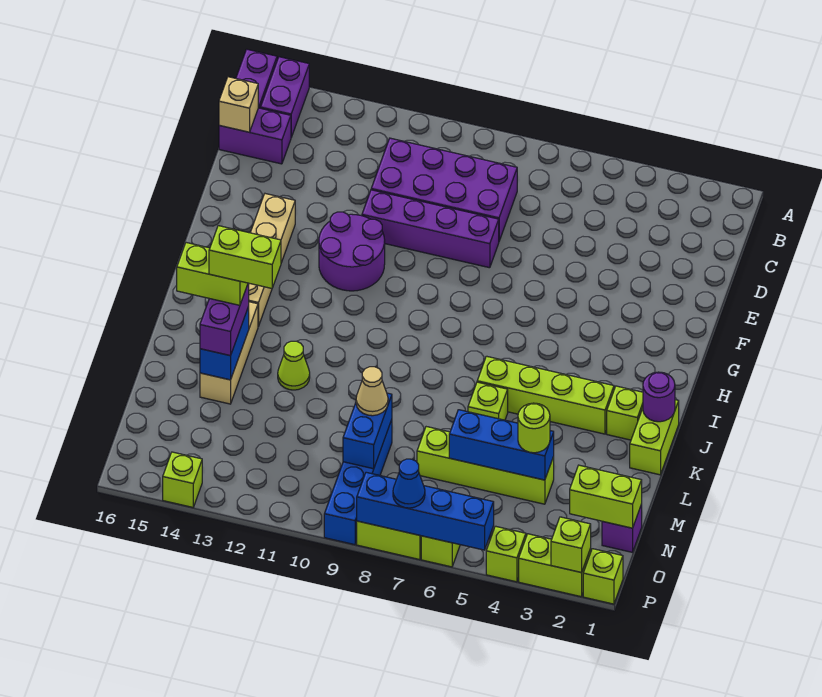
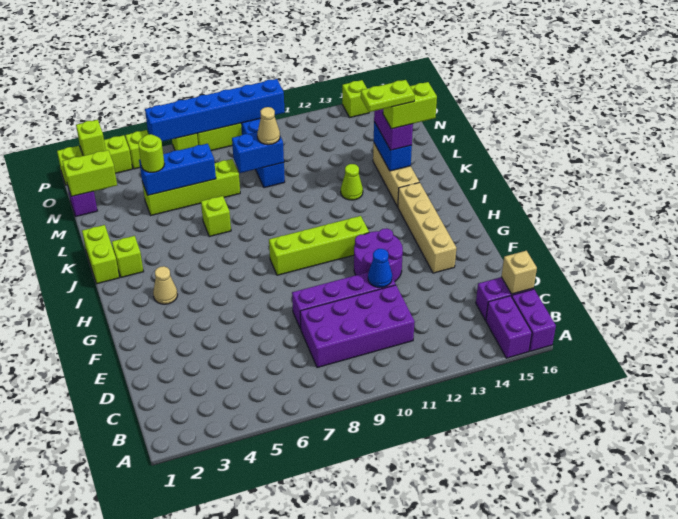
none -> tan cone H3 level 1
purple round brick J1 level 2 -> none
lime brick J3:J6 level 1 -> lime brick H8:H11 level 1
lime brick K13:K14 level 5 -> lime plate K13:K14 level 5
blue brick M9:N9 level 2 -> blue brick M8:M9 level 2
blue brick P5:P8 level 2 -> blue brick P5:P10 level 2
blue cone P7 level 3 -> blue cone E11 level 2

